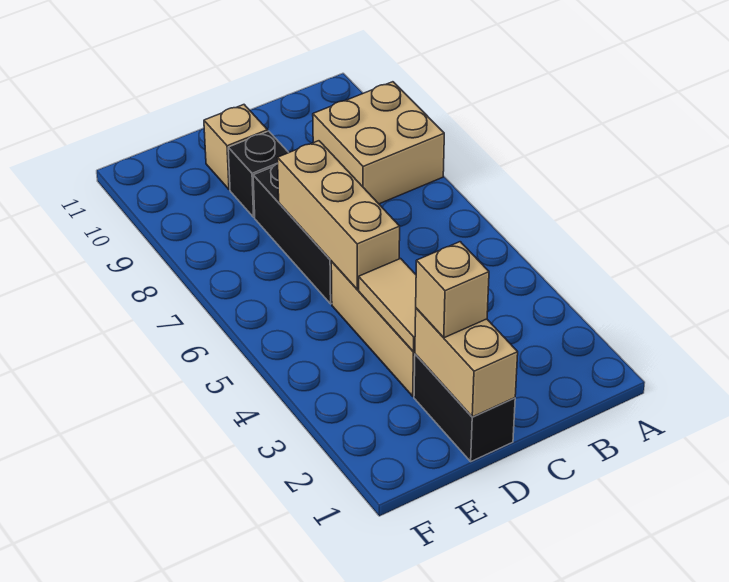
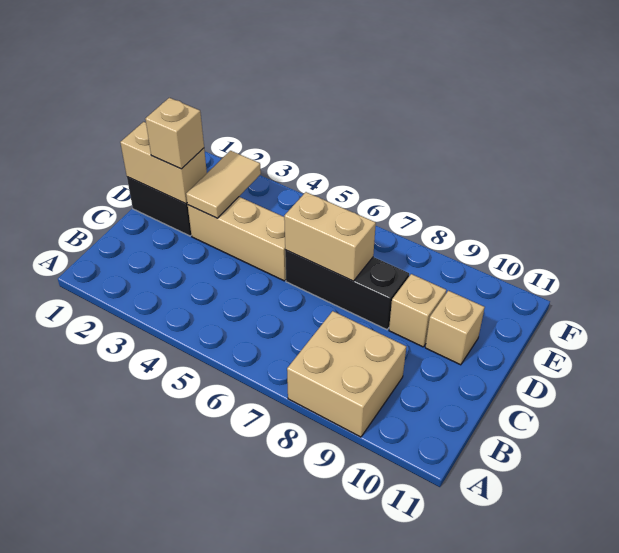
tan tile D3:D4 level 2 -> tan tile D3:E3 level 2
tan brick D5:D7 level 2 -> tan brick D6:D7 level 2
black brick D9 level 1 -> tan brick D9 level 1

